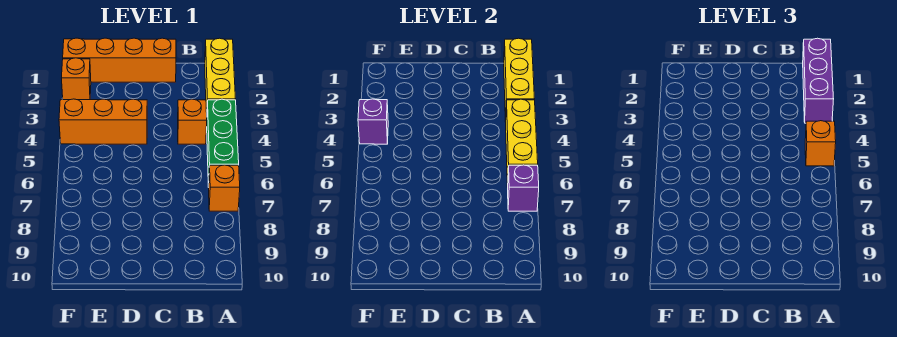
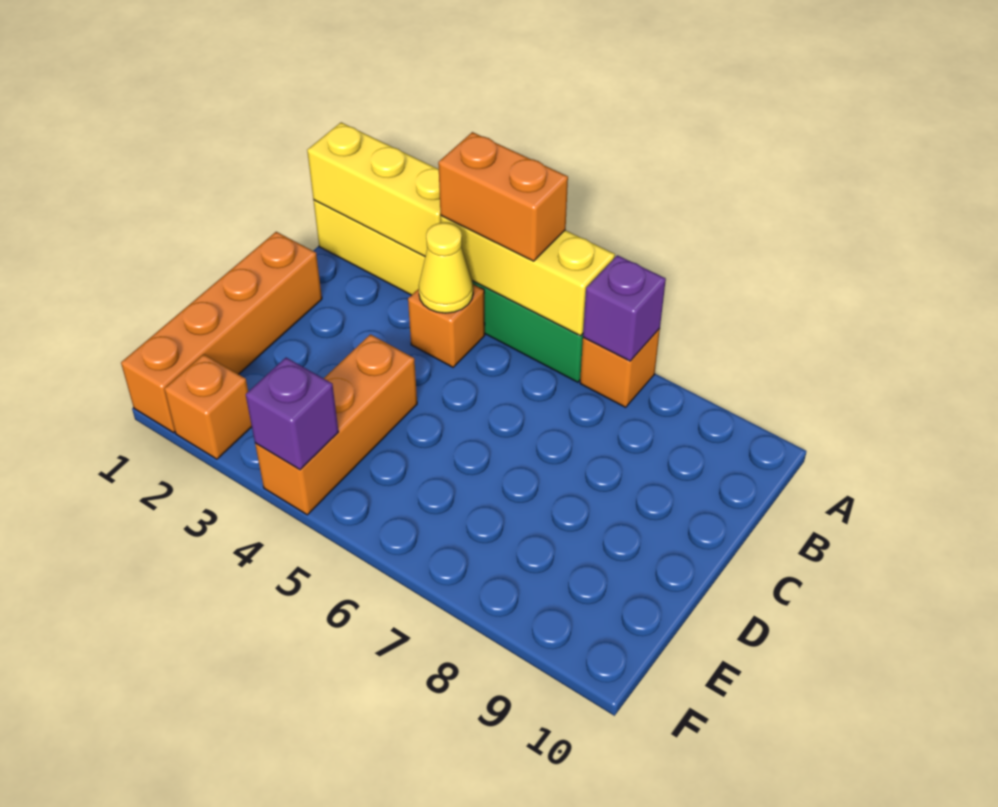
purple brick A1:A3 level 3 -> none
orange brick A5 level 3 -> orange brick A4:A5 level 3
none -> yellow cone B4 level 2

